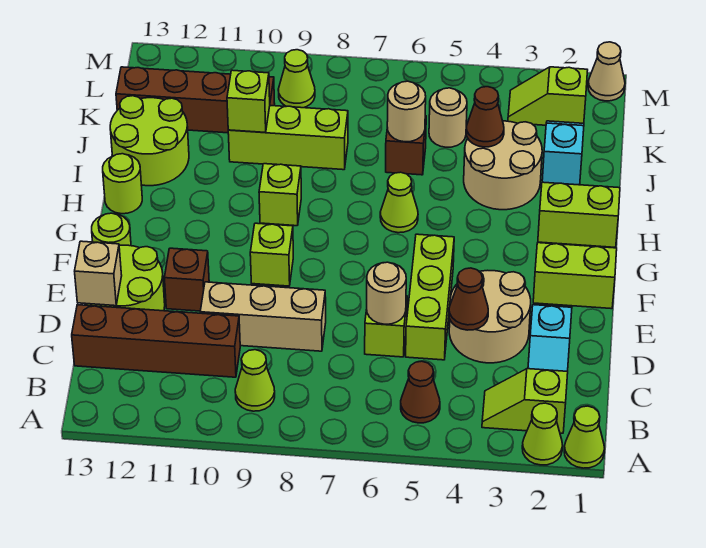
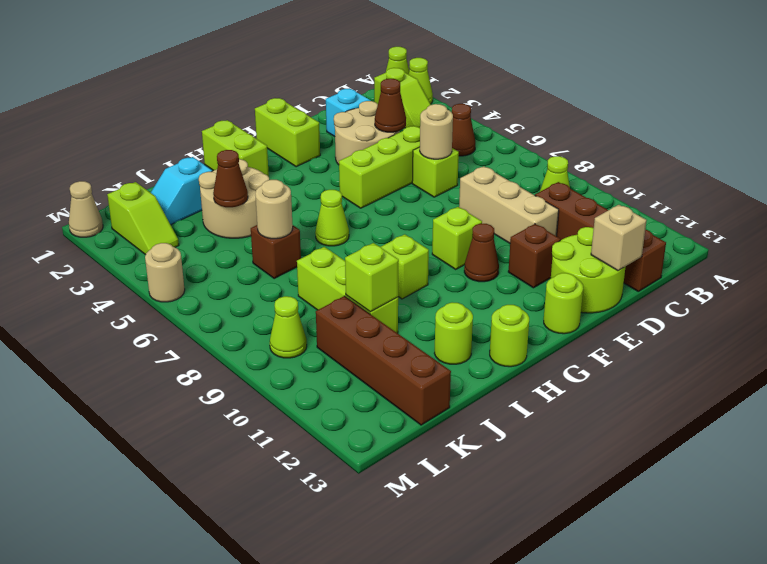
none -> brown cone F10 level 1
lime round brick I12:J13 level 1 -> lime round brick I12 level 1
tan round brick K5 level 1 -> tan round brick M5 level 1

